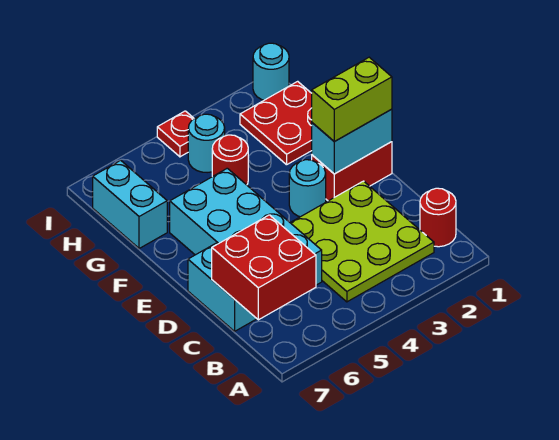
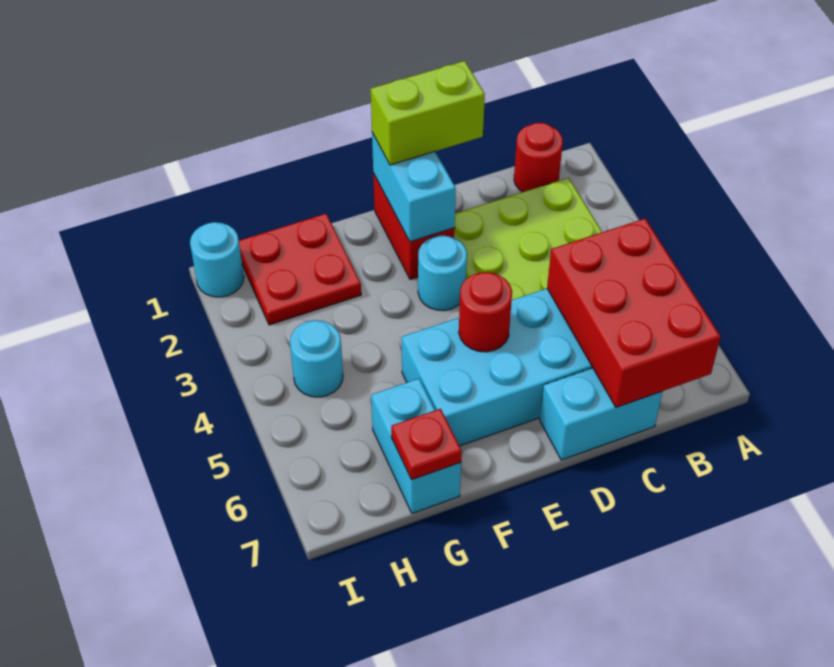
red brick B6:C7 level 2 -> red brick B5:C7 level 2
lime brick E1:E2 level 3 -> lime brick D1:E1 level 3
red round brick G4 level 1 -> red round brick E5 level 2
cyan brick G7:H7 level 1 -> cyan brick G6:G7 level 1
red plate I4 level 1 -> red plate G7 level 2

